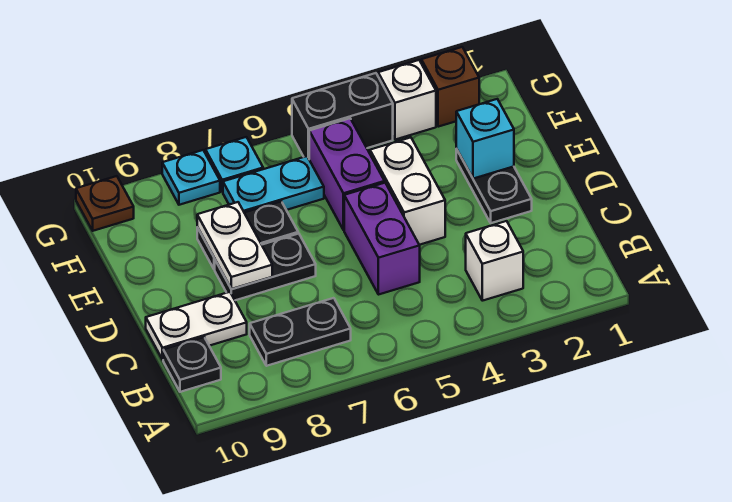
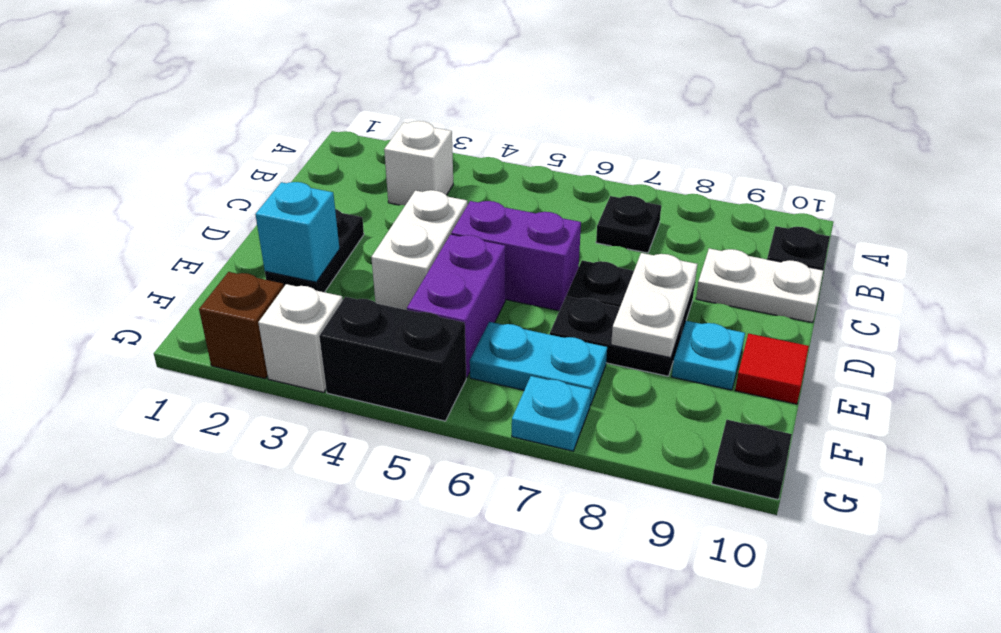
black plate B7:B8 level 1 -> black plate B7 level 1
purple brick C5:D5 level 1 -> purple brick D5:D6 level 1
none -> red tile E10 level 1
cyan plate G8 level 1 -> cyan plate E9 level 1
brown plate G10 level 1 -> black plate G10 level 1

